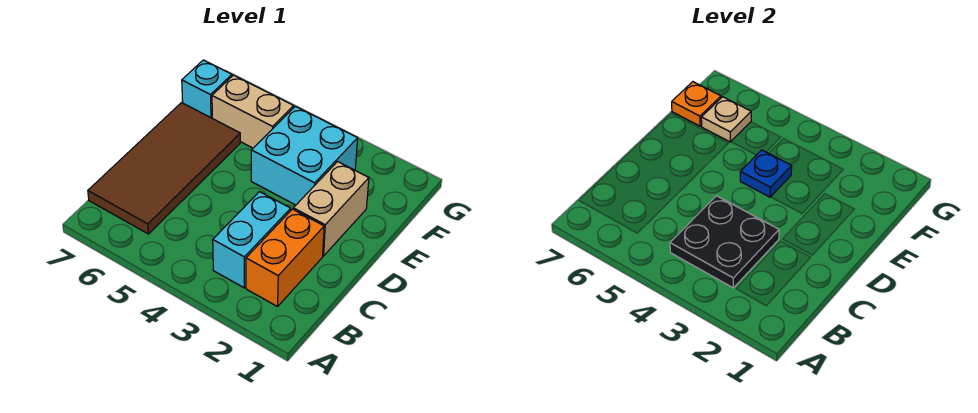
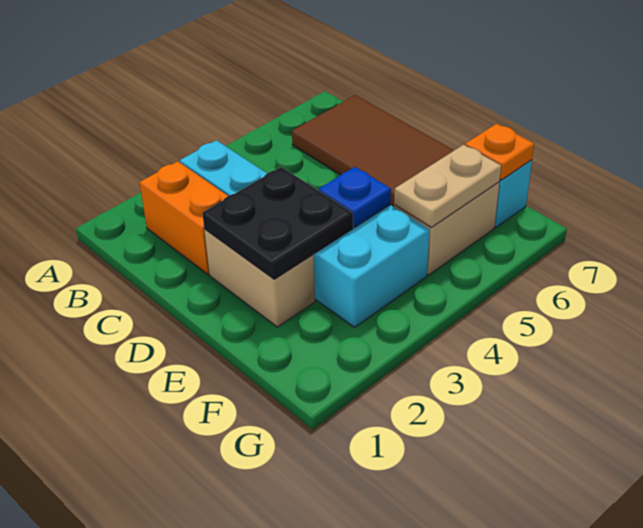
black plate B3:C4 level 2 -> black plate D2:E3 level 2
tan plate F6 level 2 -> tan plate F5:F6 level 2

